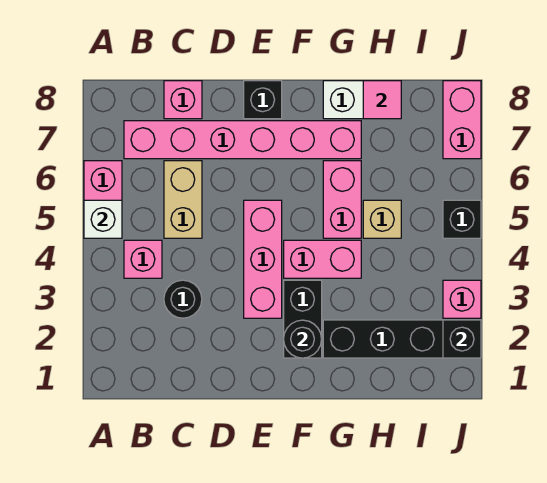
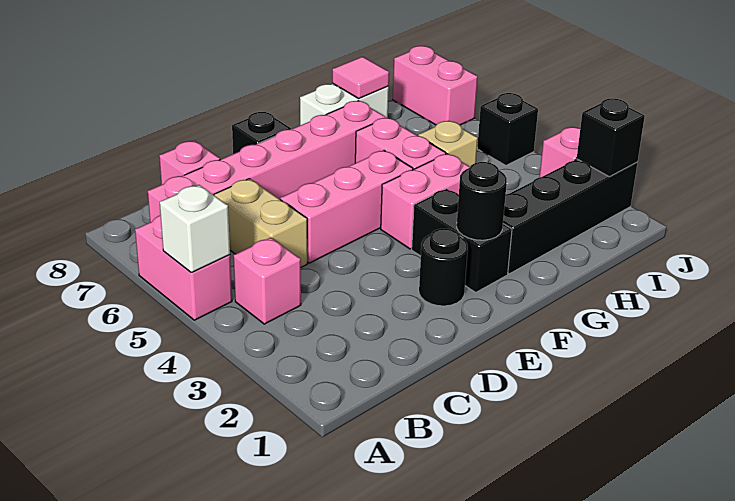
black round brick C3 level 1 -> black round brick E2 level 1
pink brick E3:E5 level 1 -> pink brick D5:F5 level 1

